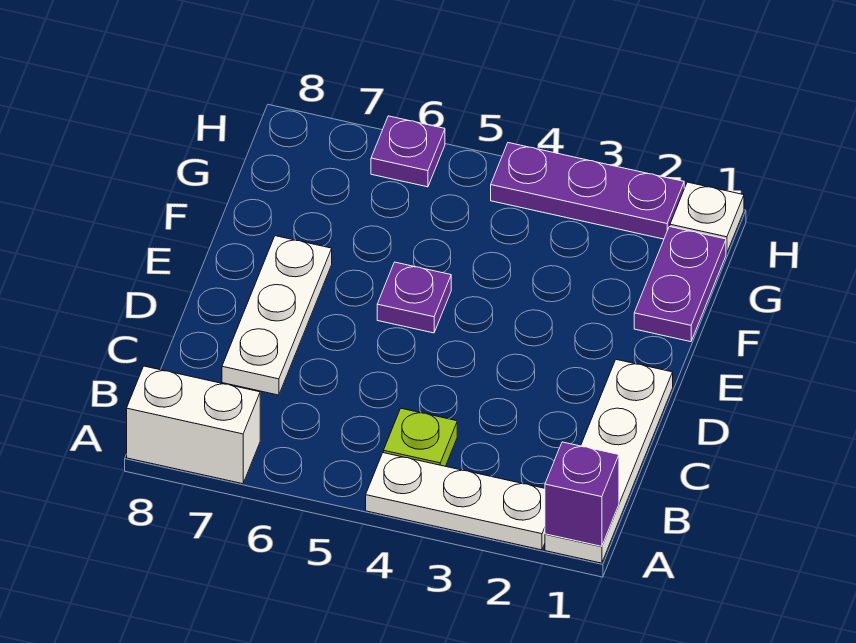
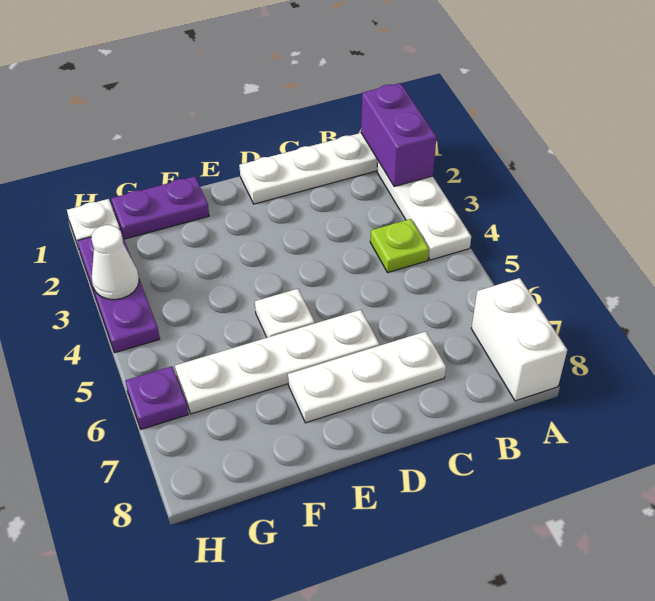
purple brick A1 level 2 -> purple brick A1:A2 level 2
none -> white plate D6:G6 level 1
purple plate E5 level 1 -> white plate E5 level 1
none -> white cone H3 level 2

